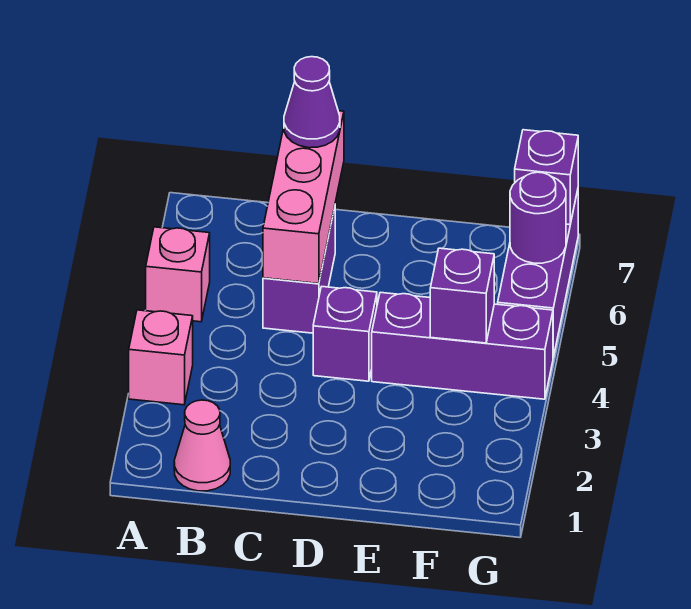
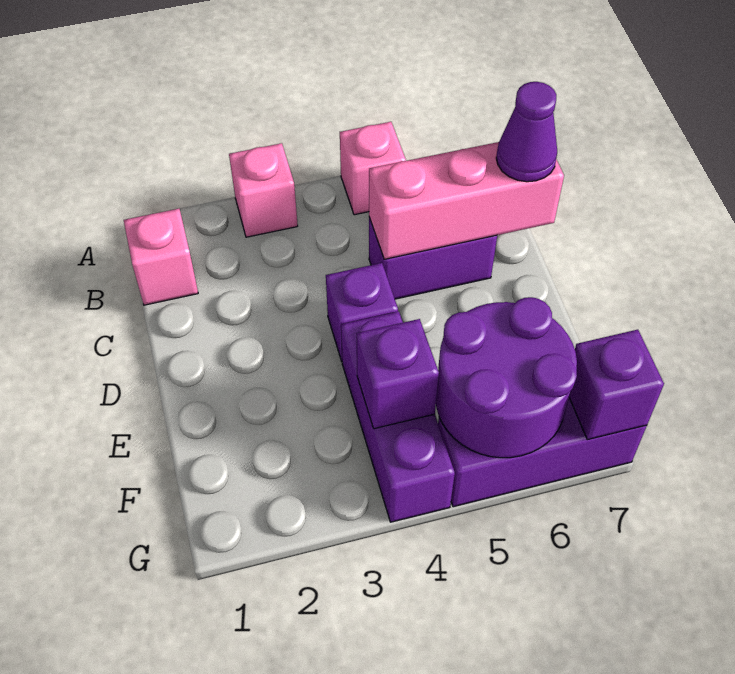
pink cone B1 level 1 -> pink brick B1 level 1
purple round brick G6 level 2 -> purple round brick F5:G6 level 2

